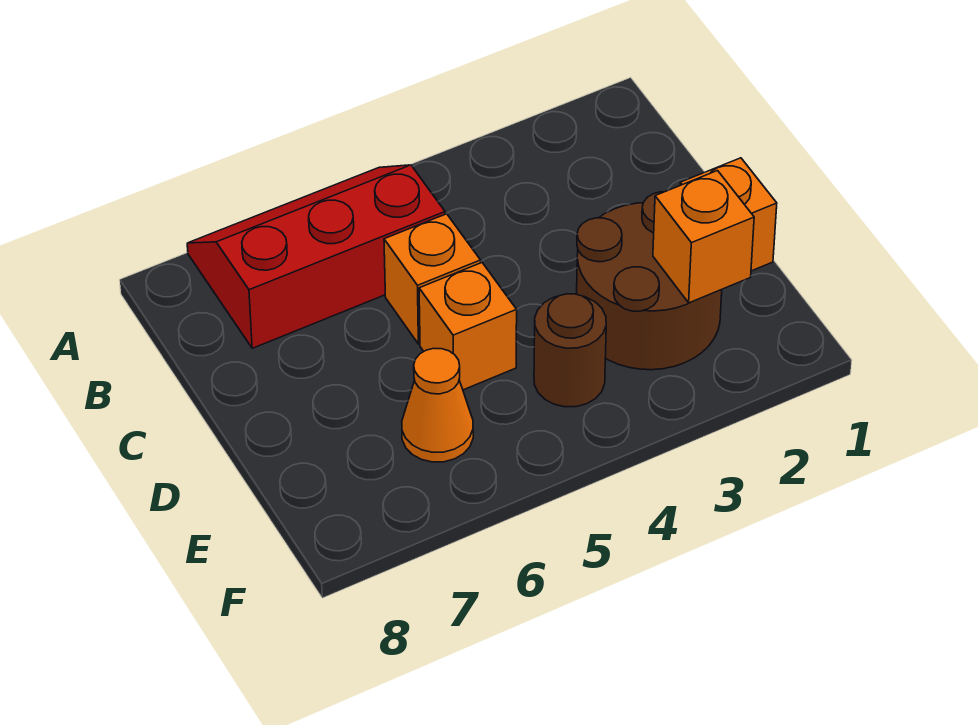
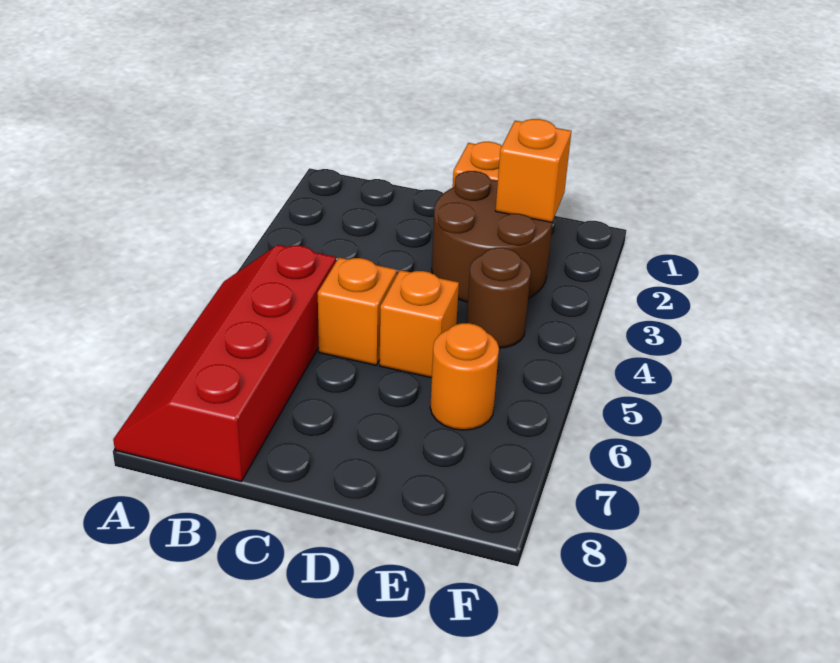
red slope A5:B7 level 1 top B -> red slope A5:B8 level 1 top B
orange cone E6 level 1 -> orange round brick E6 level 1

